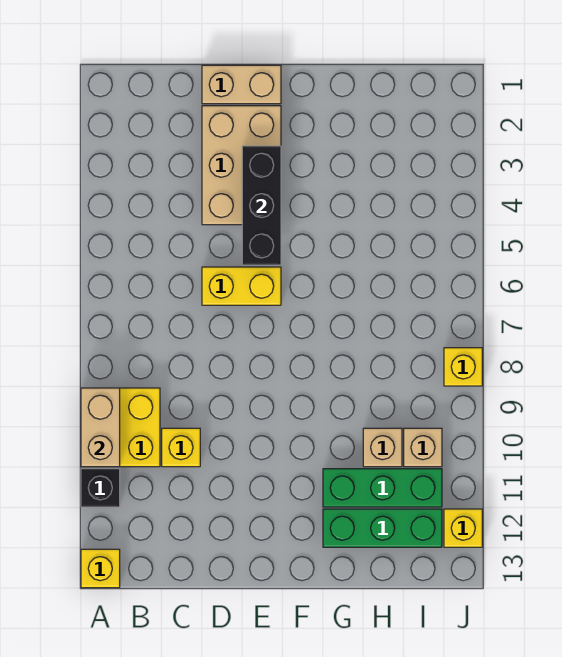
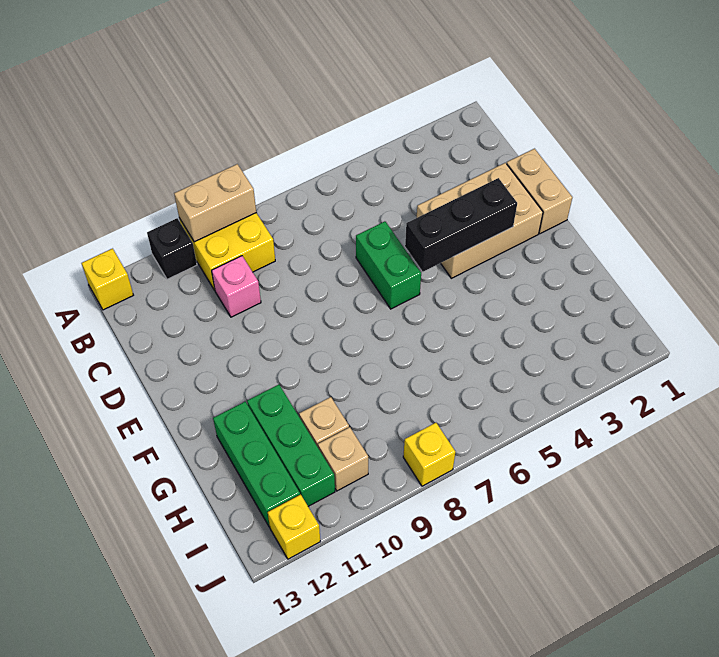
yellow brick C10 level 1 -> pink brick C10 level 1
yellow brick D6:E6 level 1 -> green brick D6:E6 level 1

